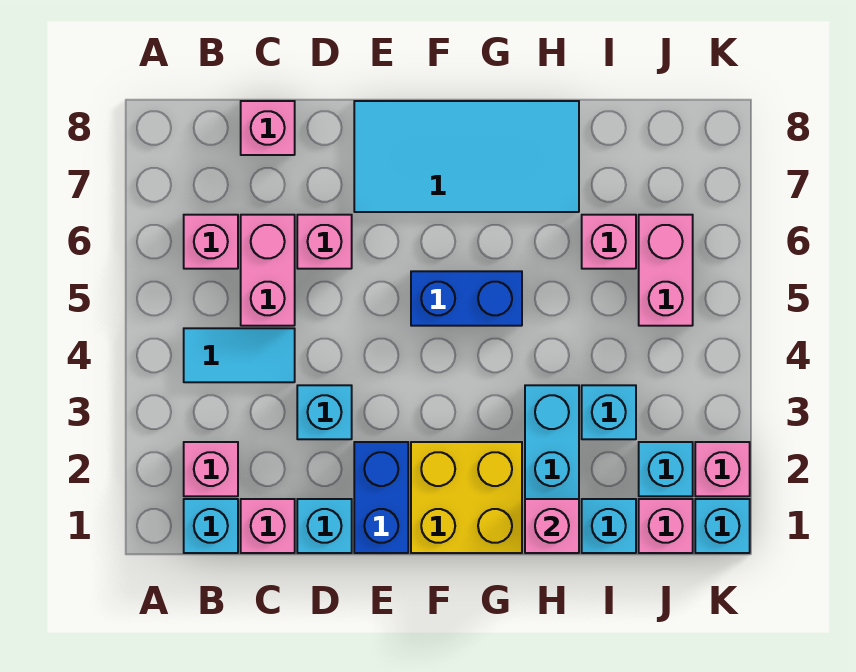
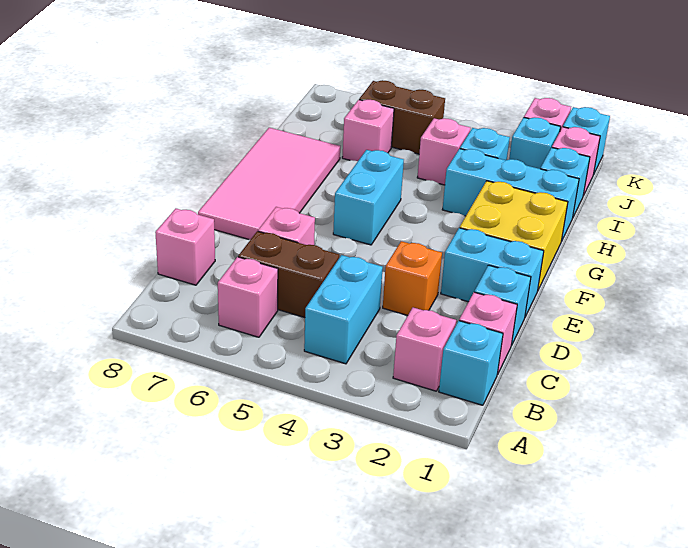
cyan tile B4:C4 level 1 -> cyan brick B4:C4 level 1
pink brick C5:C6 level 1 -> brown brick C5:C6 level 1
cyan brick D3 level 1 -> orange brick D3 level 1
blue brick E1:E2 level 1 -> cyan brick E1:E2 level 1
cyan tile E7:H8 level 1 -> pink tile E7:H8 level 1
blue brick F5:G5 level 1 -> cyan brick F5:G5 level 1
pink brick H1 level 2 -> pink brick I4 level 1
pink brick J5:J6 level 1 -> brown brick J5:J6 level 1

